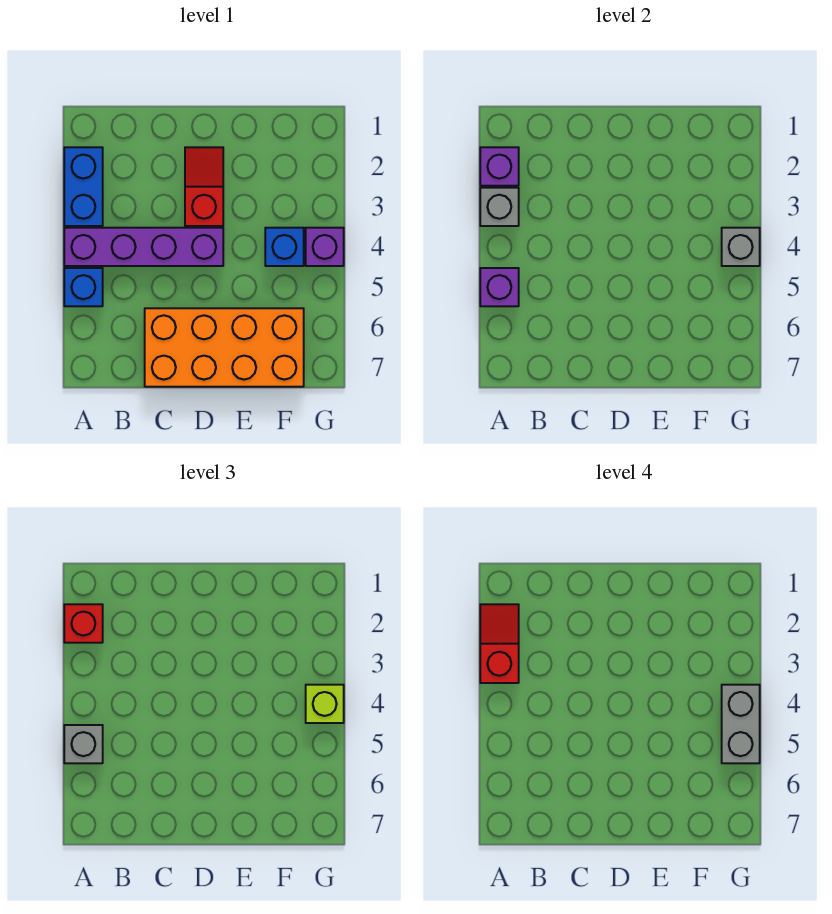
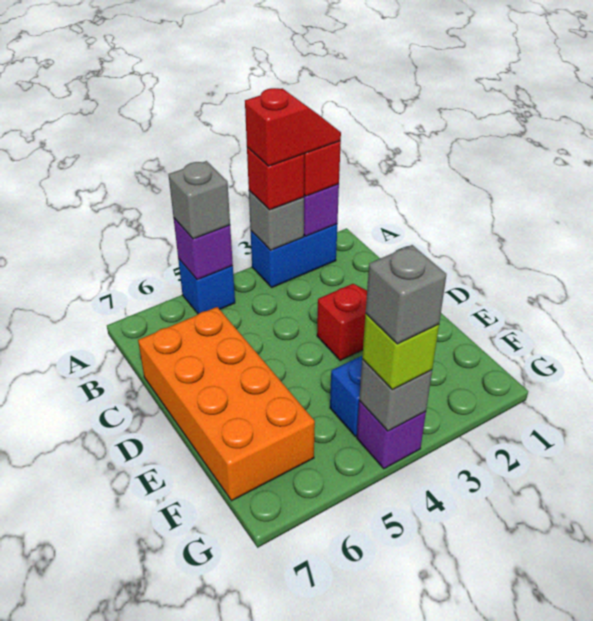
none -> red brick A3 level 3
purple brick A4:D4 level 1 -> none
grey brick G4:G5 level 4 -> grey brick G4 level 4

